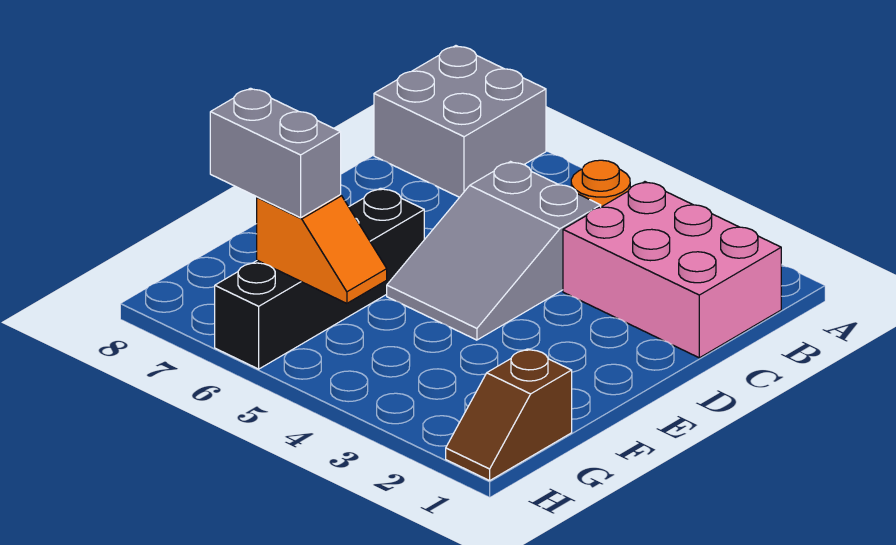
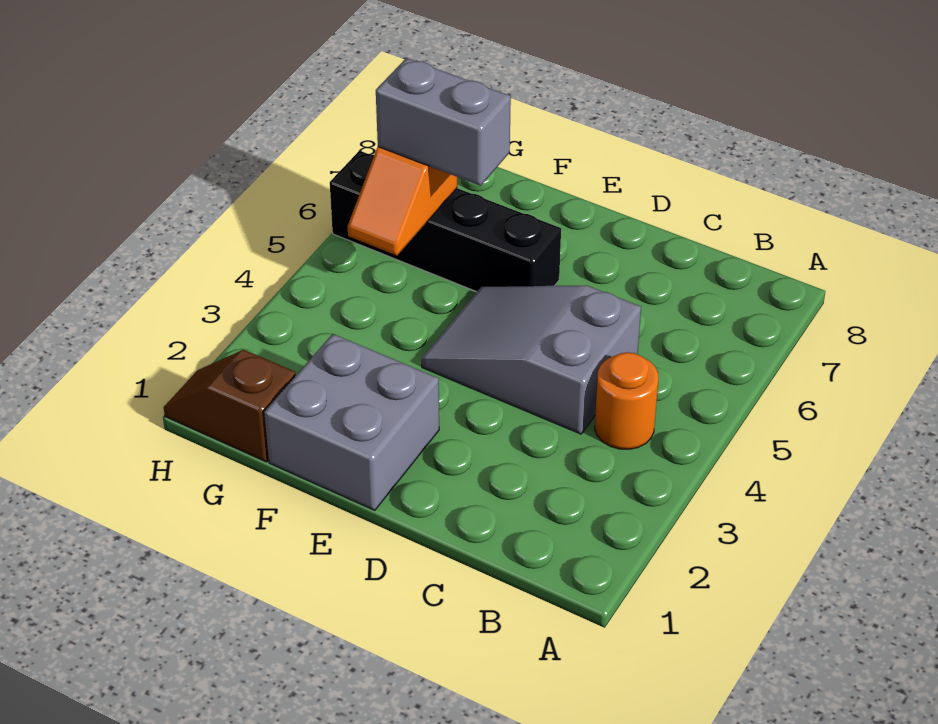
grey brick A7:B8 level 1 -> grey brick E1:F2 level 1
pink brick B1:C3 level 1 -> none
grey brick G6:G7 level 3 -> grey brick F6:G6 level 3

